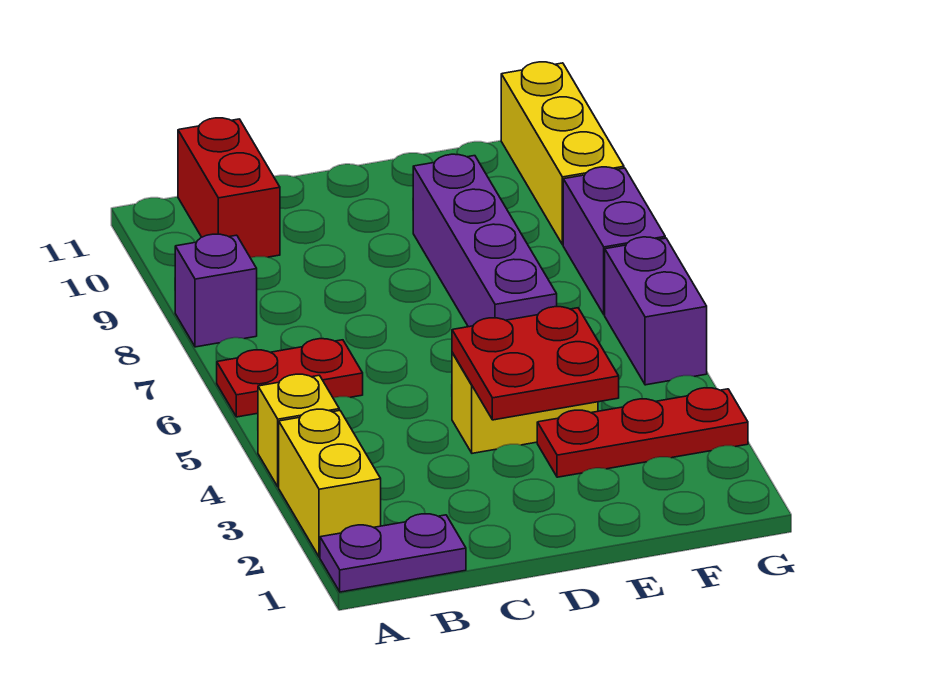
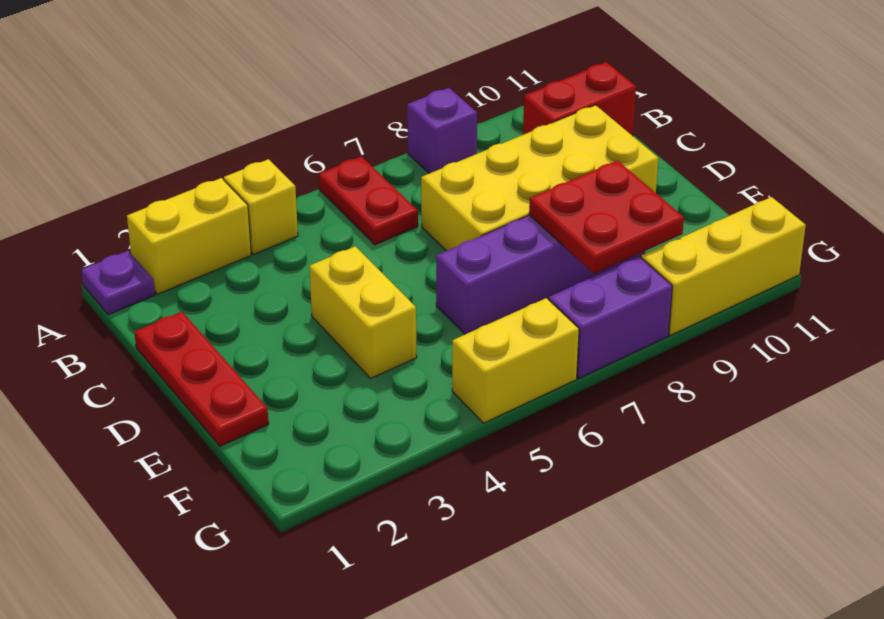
purple plate A1:B1 level 1 -> purple plate A1 level 1
none -> yellow brick C7:D10 level 1
red plate D3:E4 level 2 -> red plate E8:F9 level 2
red plate E3:G3 level 1 -> red plate C1:E1 level 1
purple brick G5:G6 level 1 -> yellow brick G5:G6 level 1

